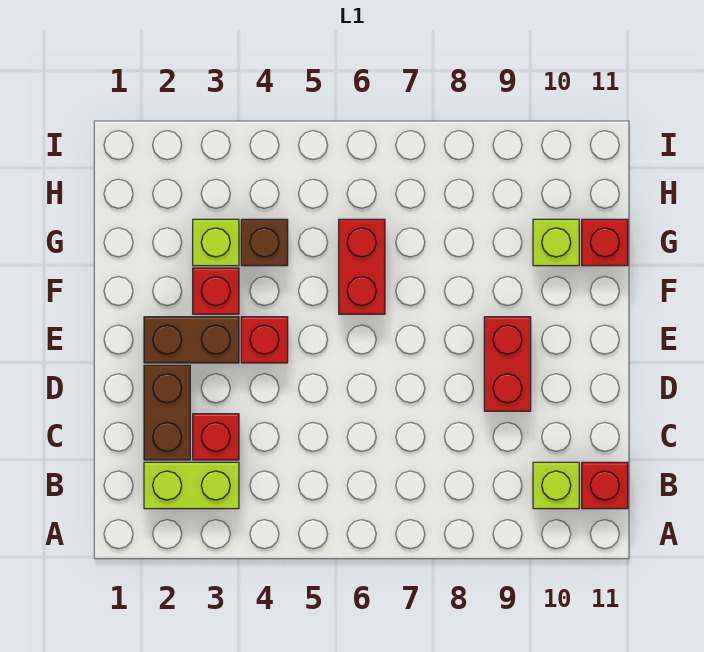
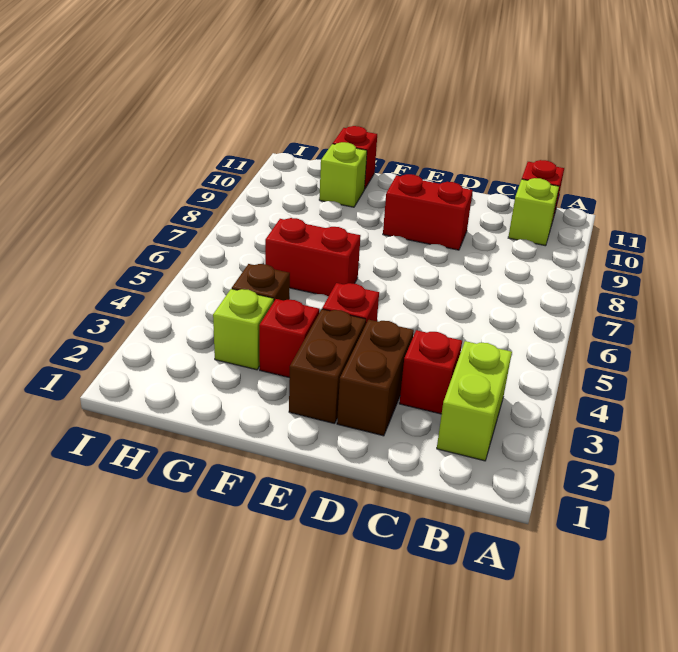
brown brick C2:D2 level 1 -> brown brick D2:D3 level 1

